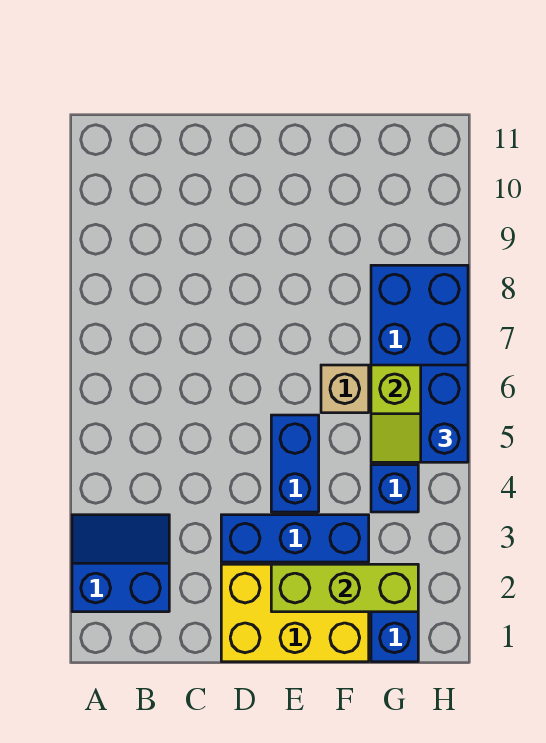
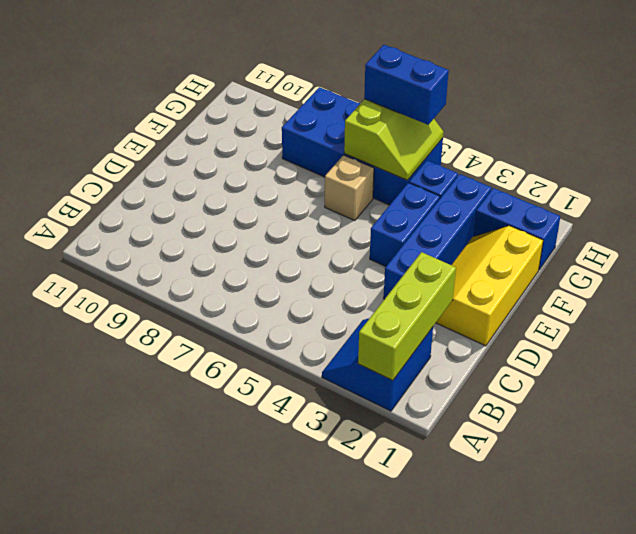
yellow brick D1:F2 level 1 -> yellow slope D1:F2 level 1 top 1
blue brick D3:F3 level 1 -> blue brick D3:G3 level 1
lime brick E2:G2 level 2 -> lime brick A2:C2 level 2
blue brick E4:E5 level 1 -> blue brick E4:F4 level 1

